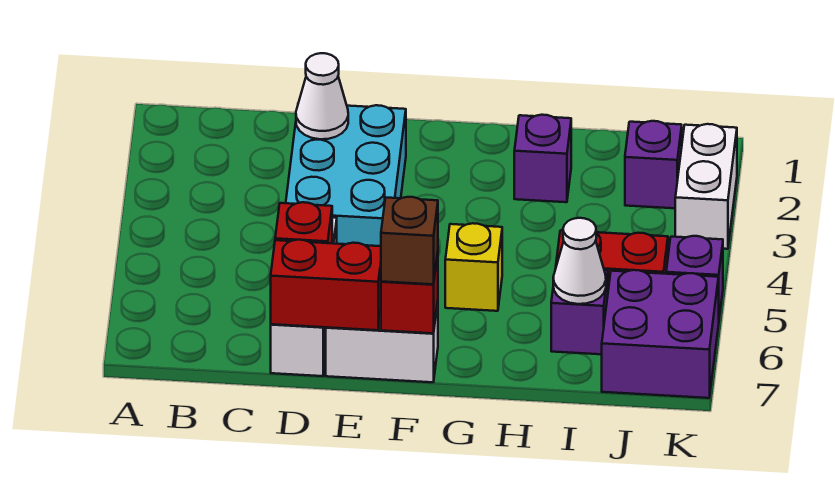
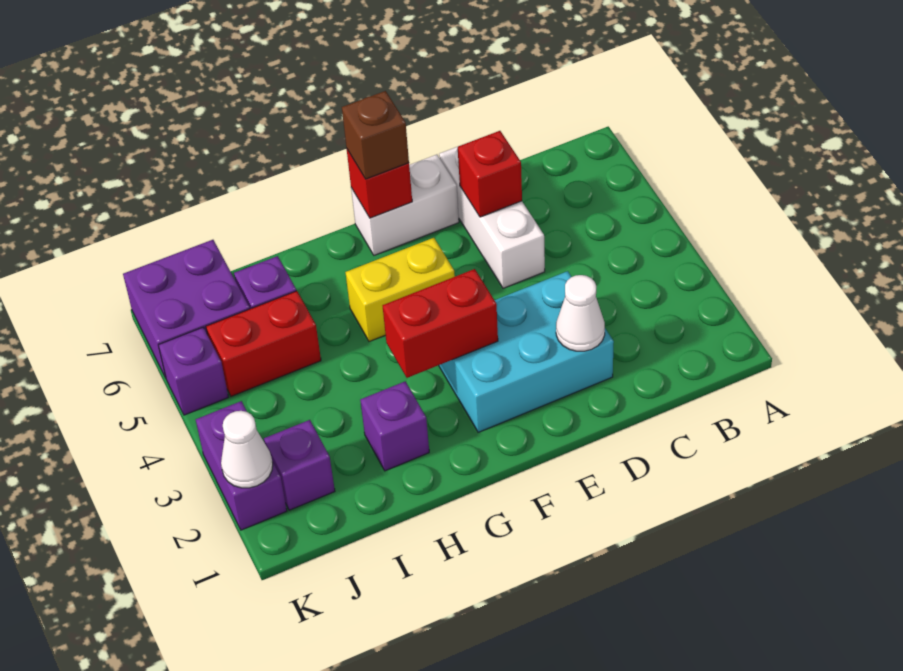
cyan brick D2:E4 level 1 -> cyan brick D2:F3 level 1
red brick D7:E7 level 2 -> red brick F3:G3 level 2
yellow brick G5 level 1 -> yellow brick F5:G5 level 1
white cone I6 level 2 -> white cone K2 level 2
white brick K2:K3 level 1 -> purple brick K2:K3 level 1

